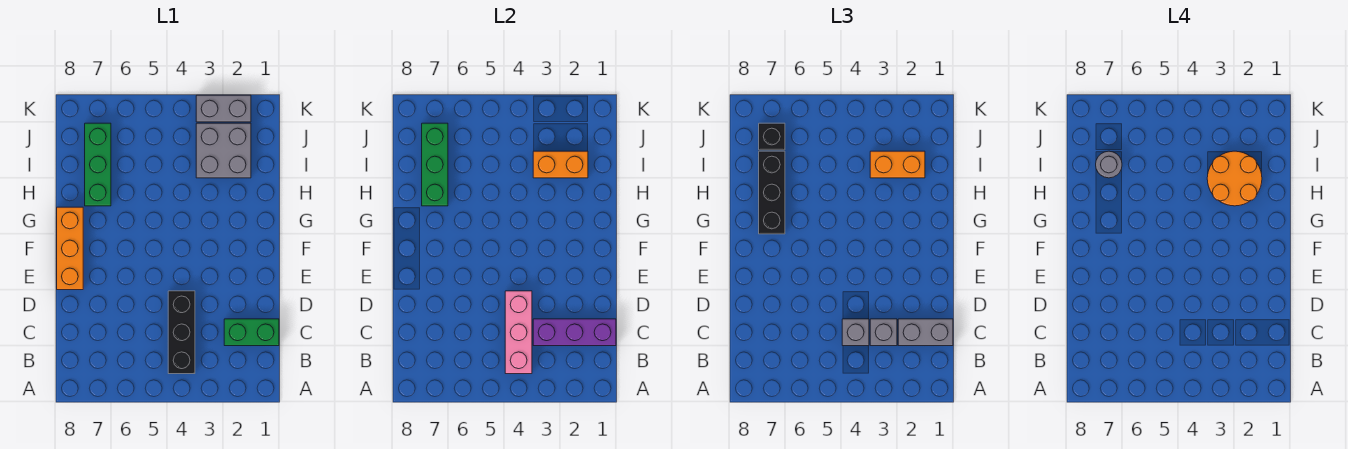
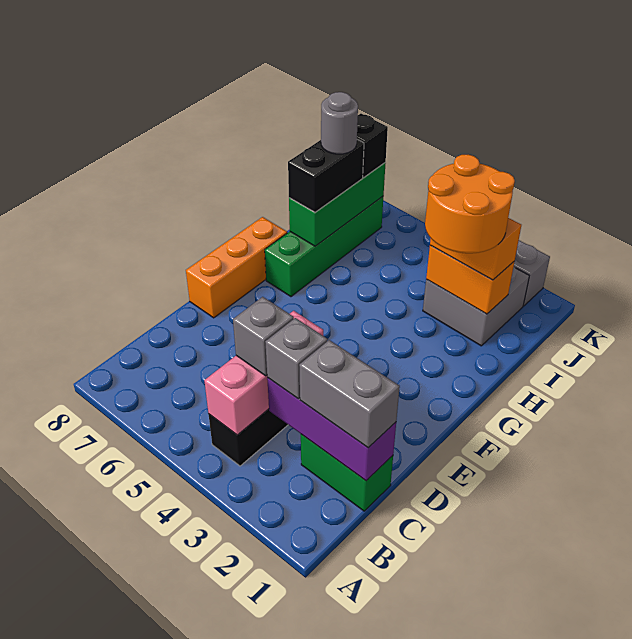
black brick G7:I7 level 3 -> black brick H7:I7 level 3
green brick H7:J7 level 1 -> green brick G7:J7 level 1

